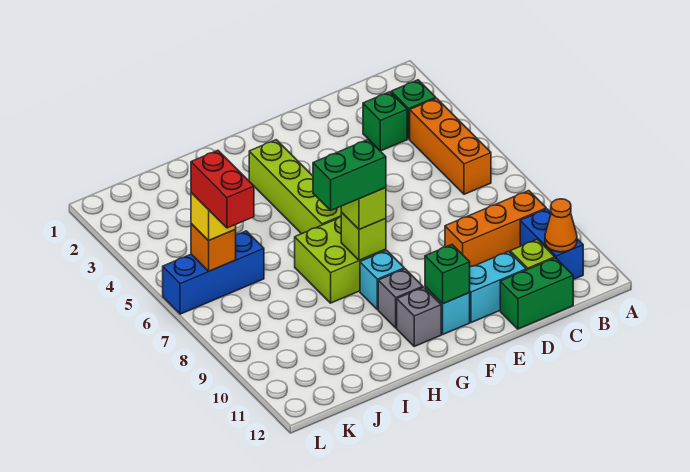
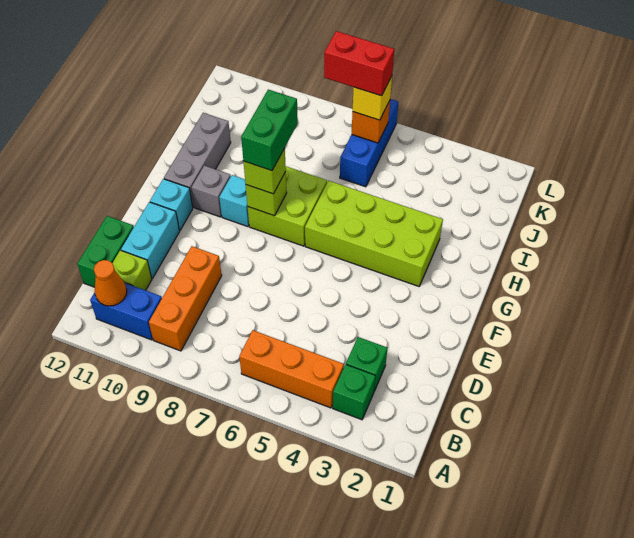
green brick F11 level 2 -> none
lime brick G3:G6 level 1 -> lime brick G3:H6 level 1
grey brick G11 level 1 -> grey brick G11:I11 level 1

